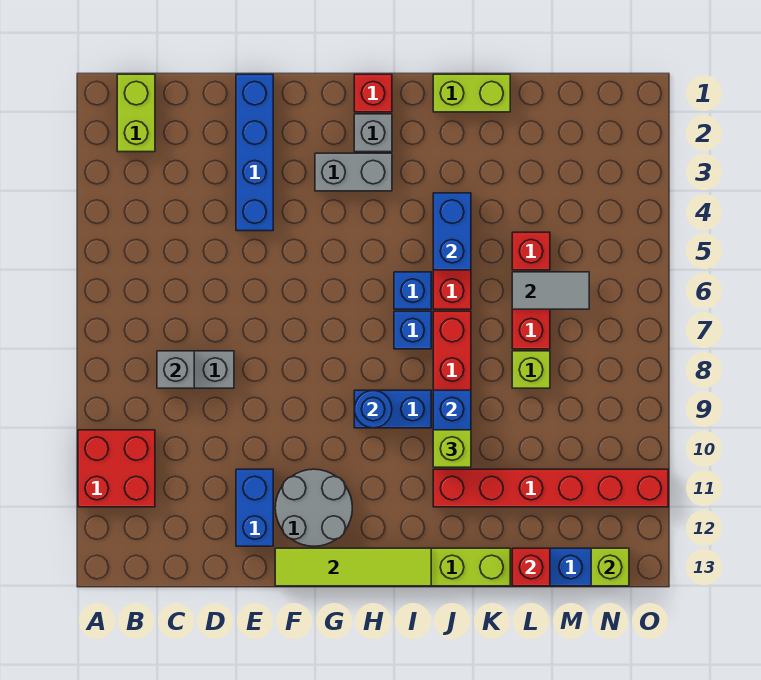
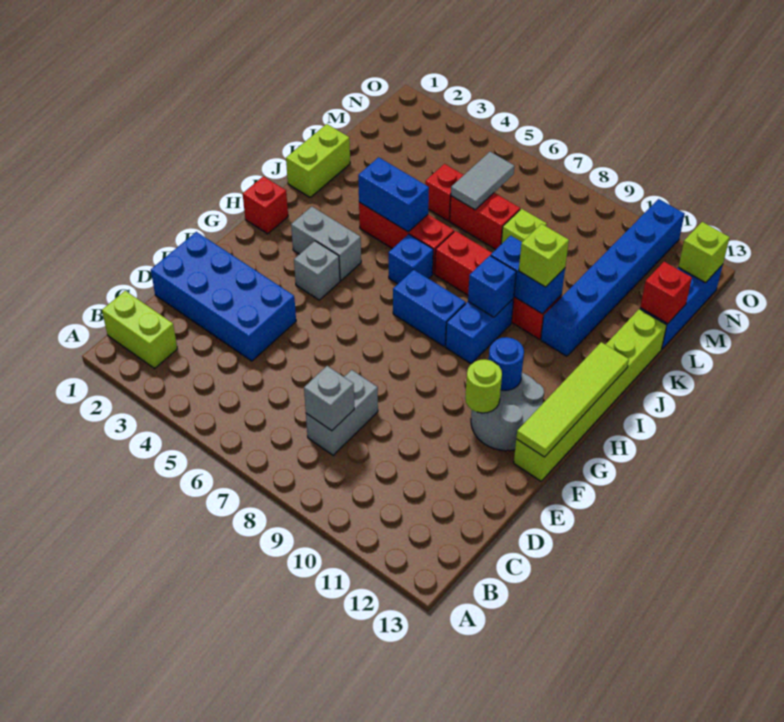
red brick A10:B11 level 1 -> none
blue brick E1:E4 level 1 -> blue brick D1:E4 level 1
blue brick E11:E12 level 1 -> blue brick H7:H8 level 1
none -> lime round brick F11 level 2
grey brick G3:H3 level 1 -> grey brick H3:H4 level 1
grey brick H2 level 1 -> grey brick G4 level 1
blue round brick H9 level 2 -> blue round brick G11 level 2
blue brick I7 level 1 -> blue brick I9 level 2
red brick J11:O11 level 1 -> blue brick J11:O11 level 1

